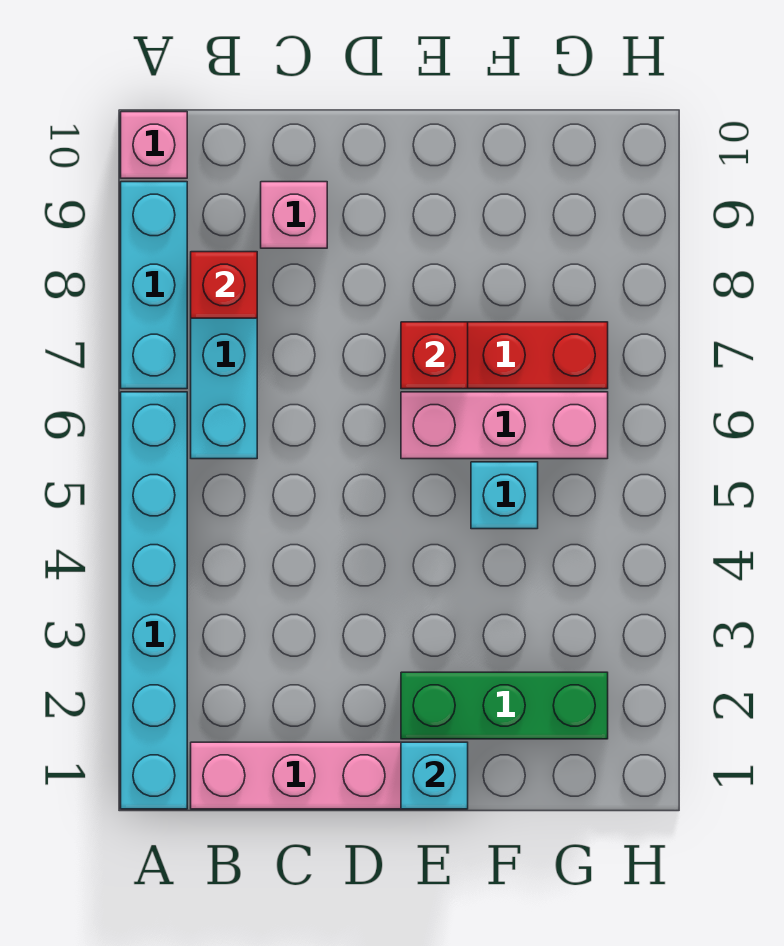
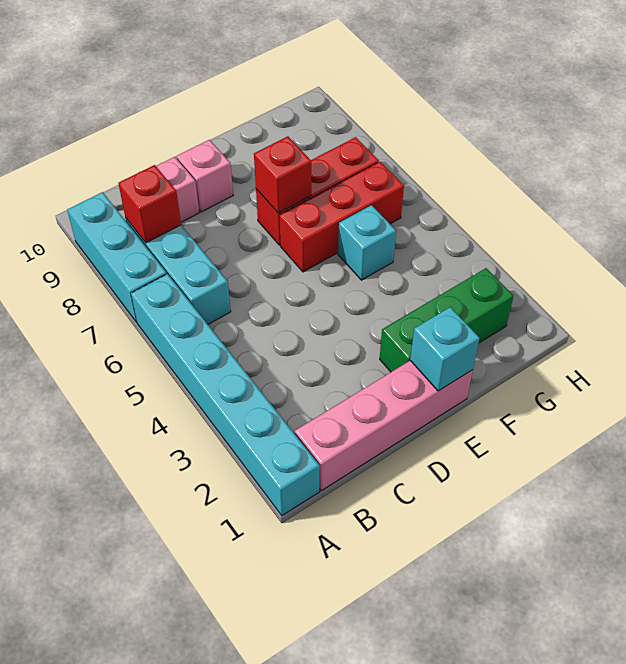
pink brick A10 level 1 -> pink brick D9 level 1
pink brick E6:G6 level 1 -> red brick E6:G6 level 1

